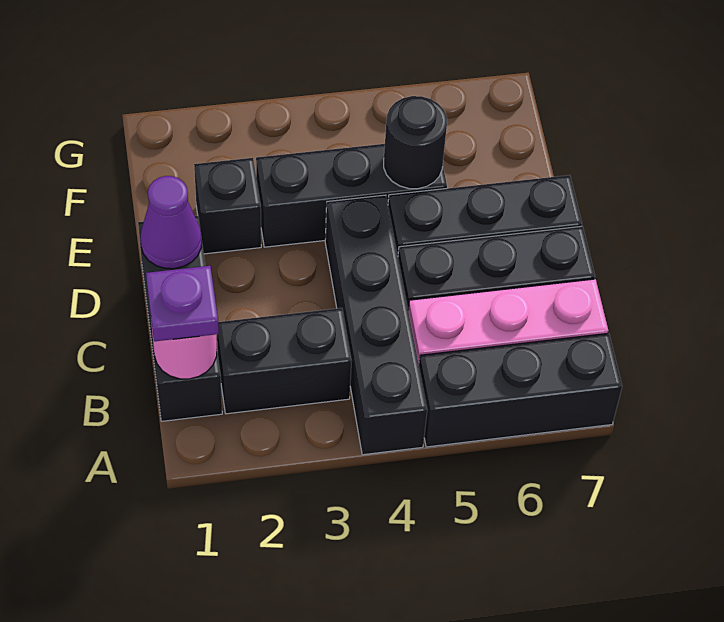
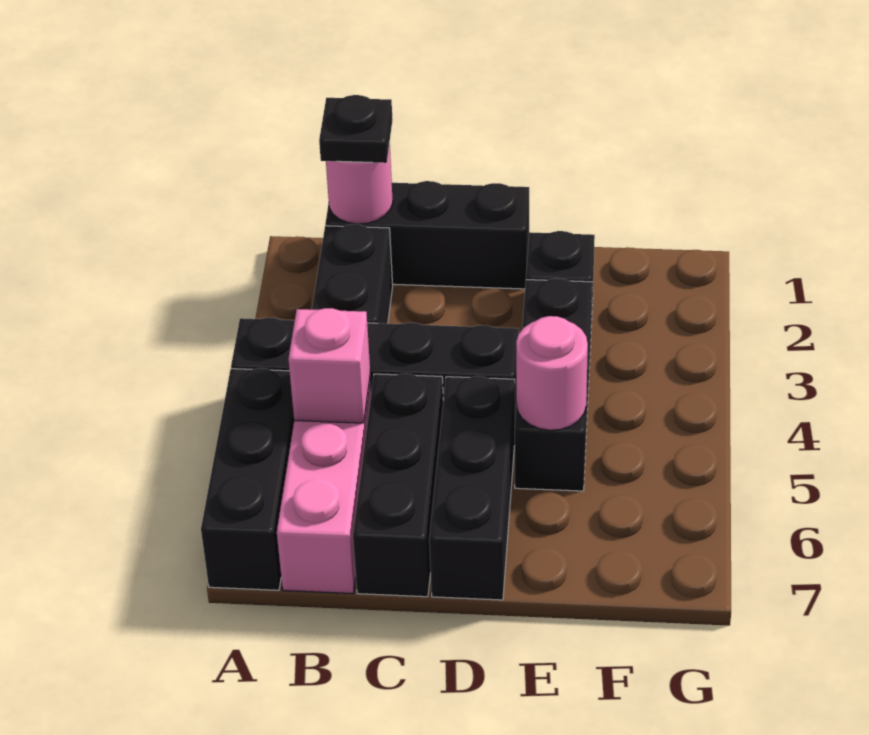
purple plate B1 level 3 -> black plate B1 level 3
none -> pink brick B5 level 2
purple cone D1 level 2 -> none
black round brick E5 level 2 -> pink round brick E5 level 2

